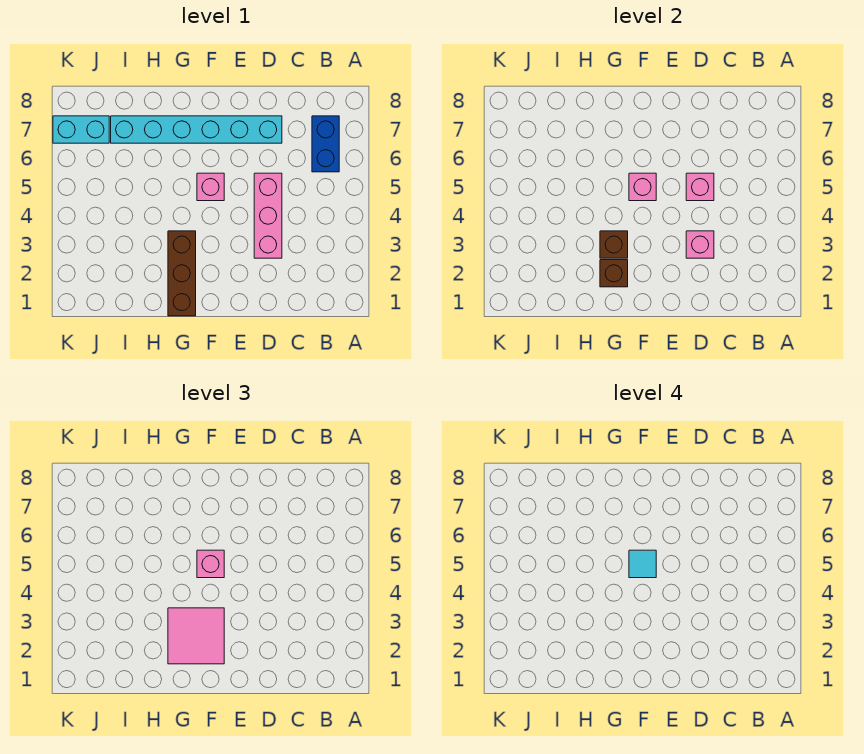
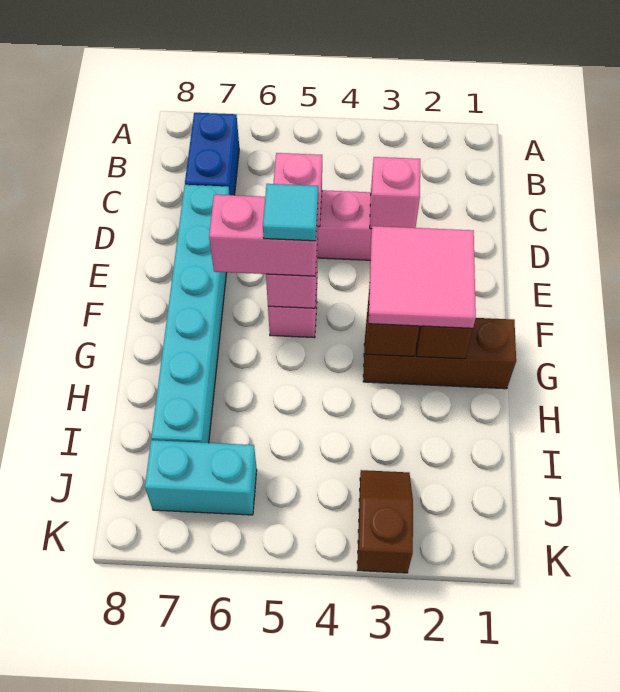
blue brick B6:B7 level 1 -> blue brick B7:C7 level 1
pink brick F5 level 3 -> pink brick F5:F6 level 3
none -> brown slope J3:K3 level 1 top K
cyan brick J7:K7 level 1 -> cyan brick J6:J7 level 1

